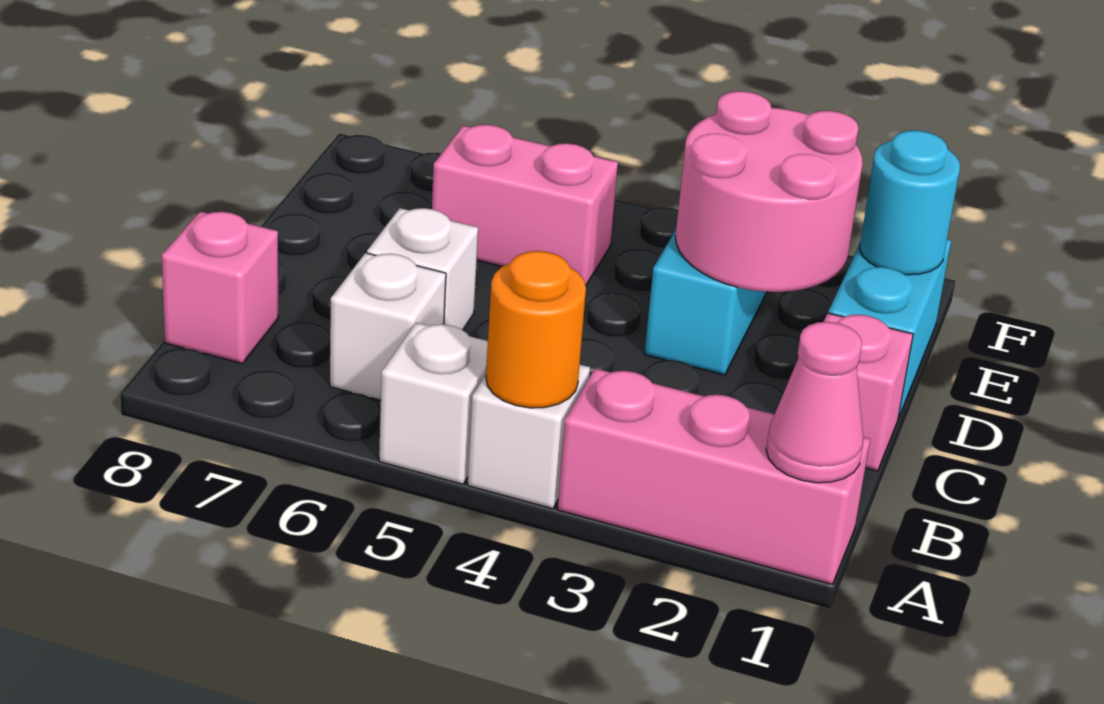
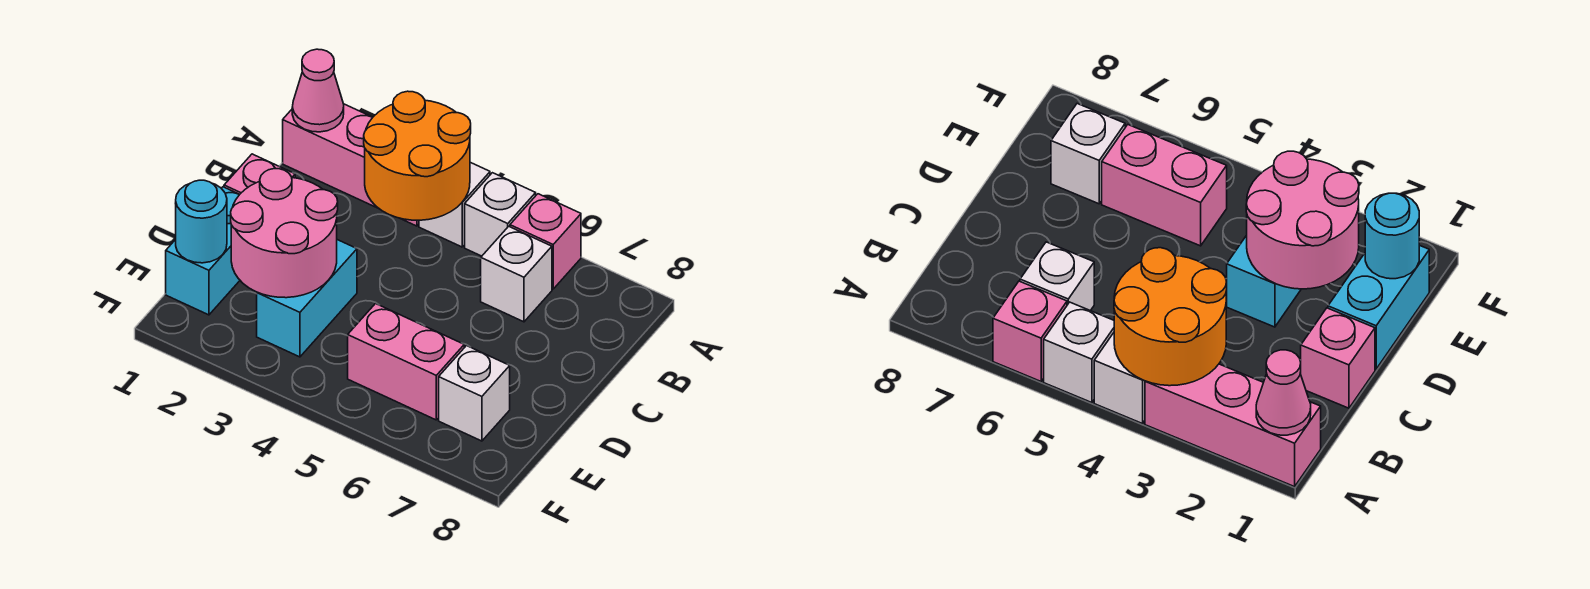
orange round brick A4 level 2 -> orange round brick A3:B4 level 2
pink brick B8 level 1 -> pink brick A6 level 1
white brick C6 level 1 -> white brick E7 level 1

